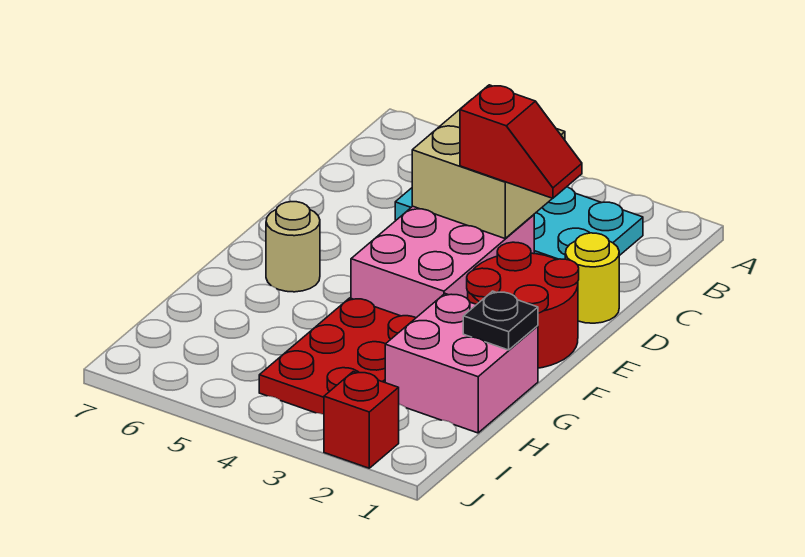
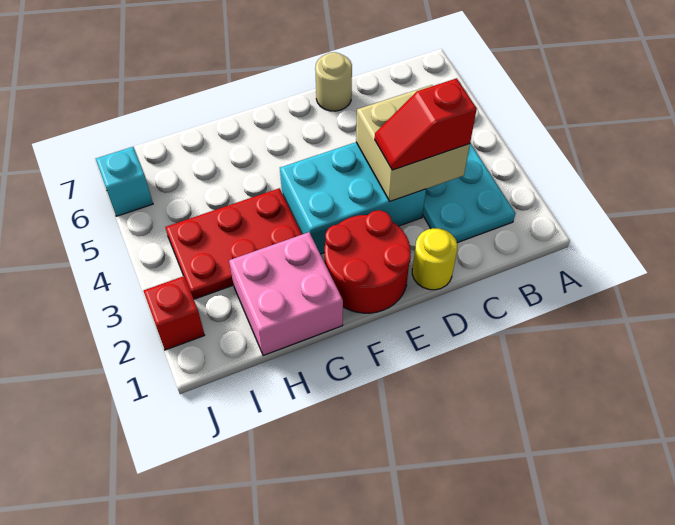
red slope D2:D3 level 3 top 3 -> red slope C3:D3 level 3 top C
pink brick D3:F4 level 1 -> cyan brick D3:F4 level 1
tan round brick F6 level 1 -> tan round brick D7 level 1
black plate G1 level 2 -> none
none -> cyan brick J6 level 1

